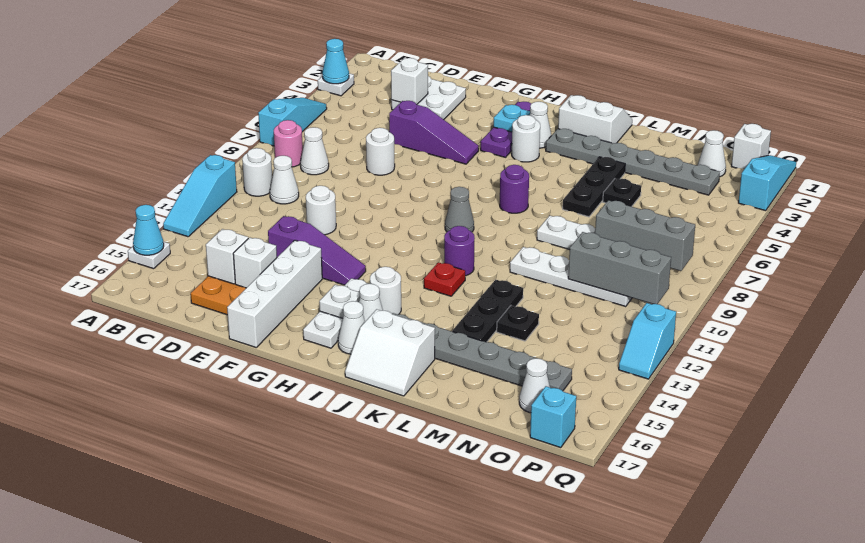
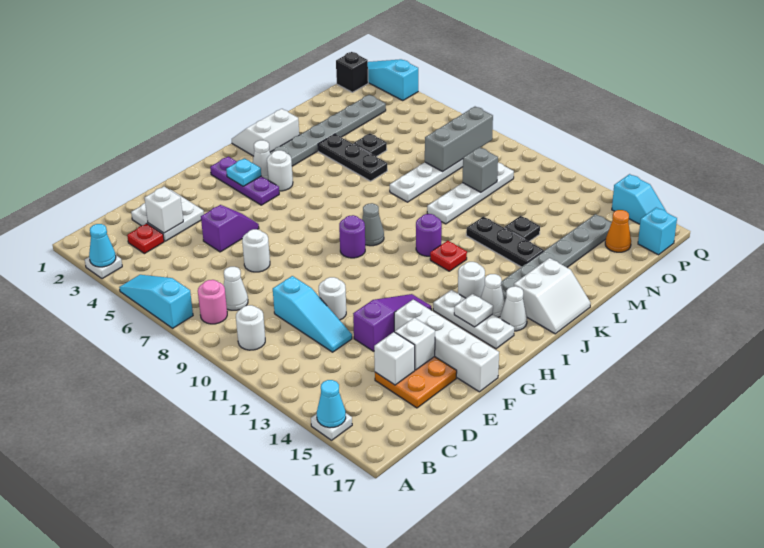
cyan slope A11:A13 level 1 top 11 -> cyan slope D10:D12 level 1 top 10
none -> red plate C3 level 1
white cone C10 level 1 -> none
purple slope E5:G5 level 1 top E -> purple slope E5:F5 level 1 top E
purple round brick J7 level 1 -> purple round brick H9 level 1
grey brick N10:P10 level 2 -> grey brick N10 level 2
white cone O2 level 1 -> none
white cone O16 level 1 -> orange cone O16 level 1
white brick P1 level 1 -> black brick P1 level 1
cyan slope Q12:Q13 level 1 top 12 -> cyan slope Q15:Q16 level 1 top 15

